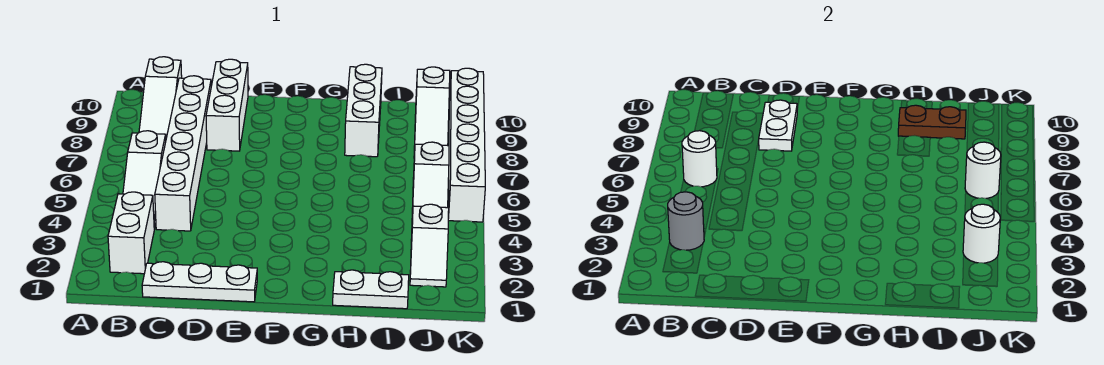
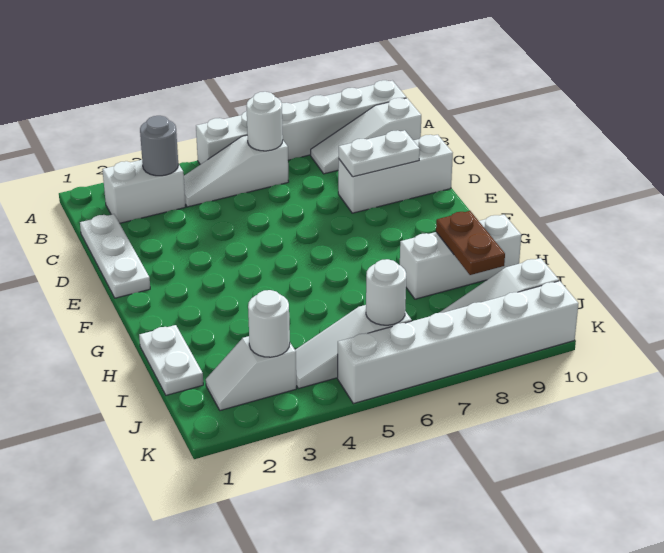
white brick C4:C9 level 1 -> white brick A5:A10 level 1

